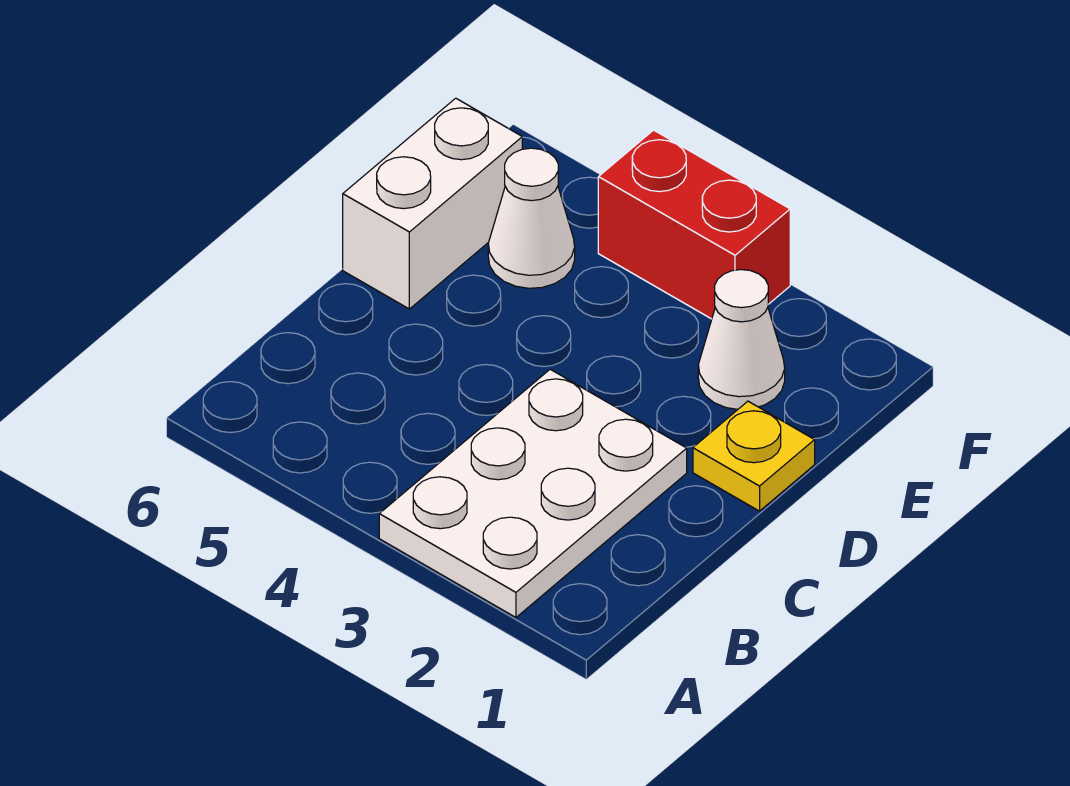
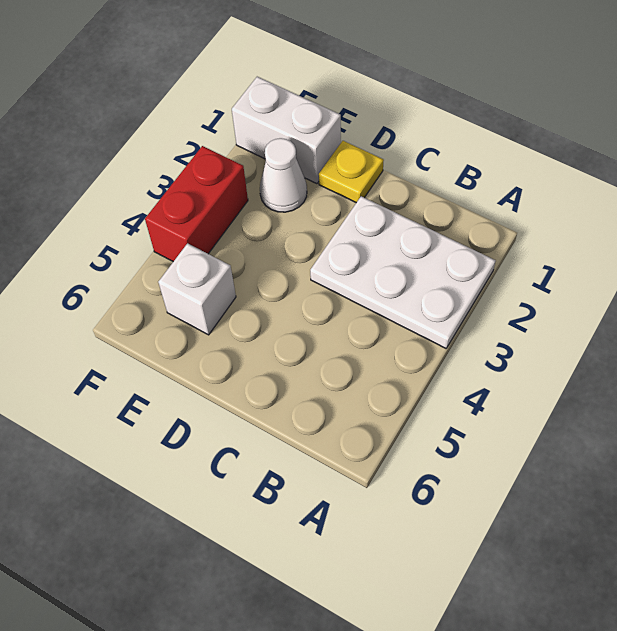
white brick D6:E6 level 1 -> white brick E1:F1 level 1
white cone E5 level 1 -> white brick E5 level 1

